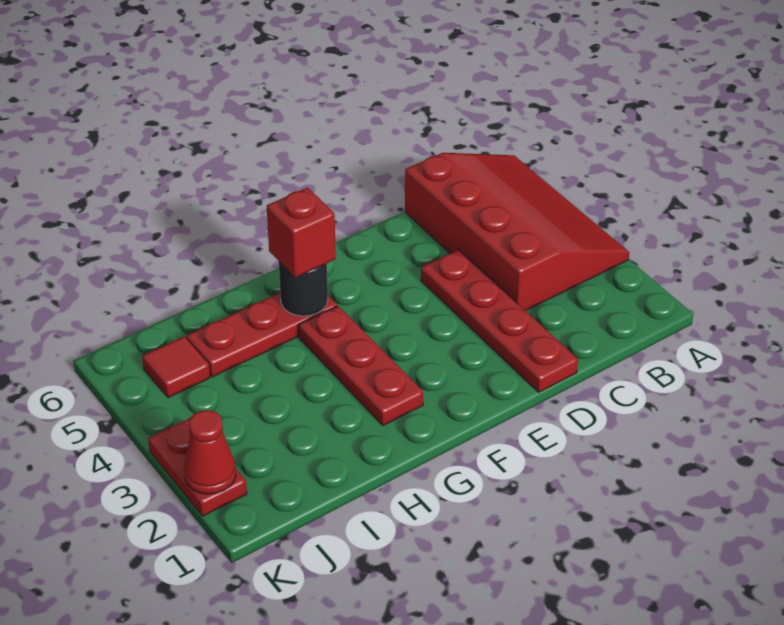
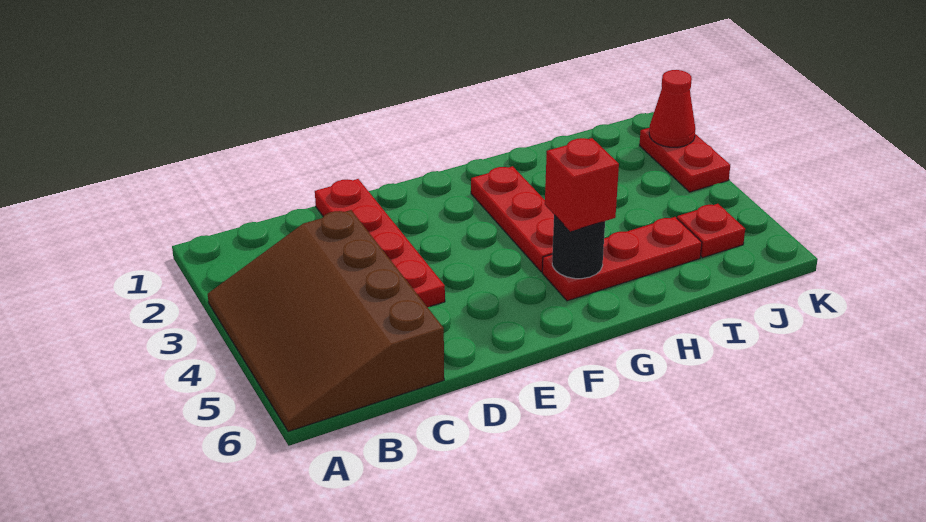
red slope A3:C6 level 1 top C -> brown slope A3:C6 level 1 top C
red tile J5 level 1 -> red plate J5 level 1

